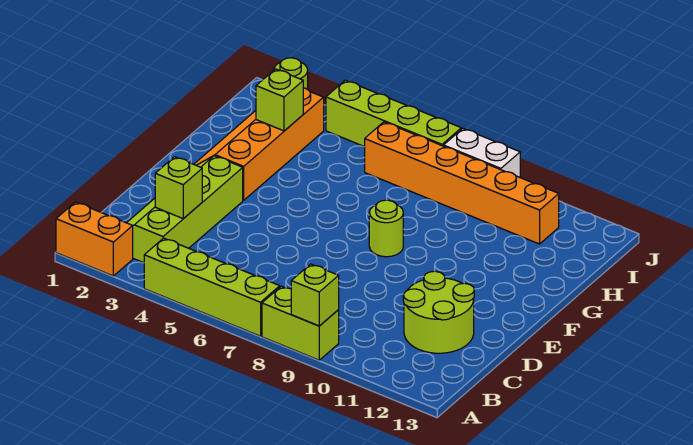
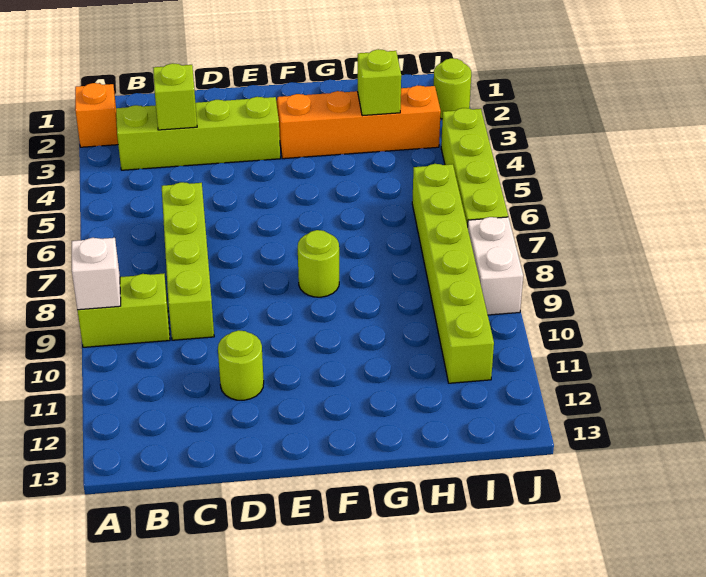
orange brick A1:A2 level 1 -> orange brick A2 level 1
lime brick A4:A7 level 1 -> lime brick C6:C9 level 1
lime brick A8:A9 level 1 -> lime brick A9:B9 level 1
lime brick A9 level 2 -> white brick A9 level 2
lime round brick C11:D12 level 1 -> lime round brick D11 level 1
orange brick I6:I11 level 1 -> lime brick I6:I11 level 1

